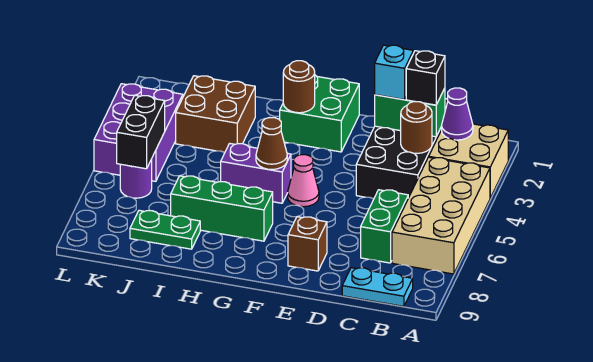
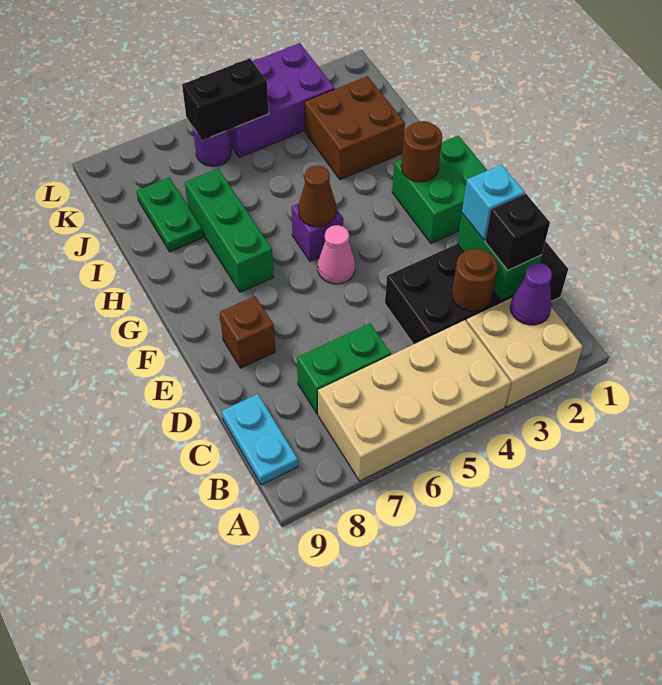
purple brick G5:H5 level 1 -> purple brick G5 level 1

